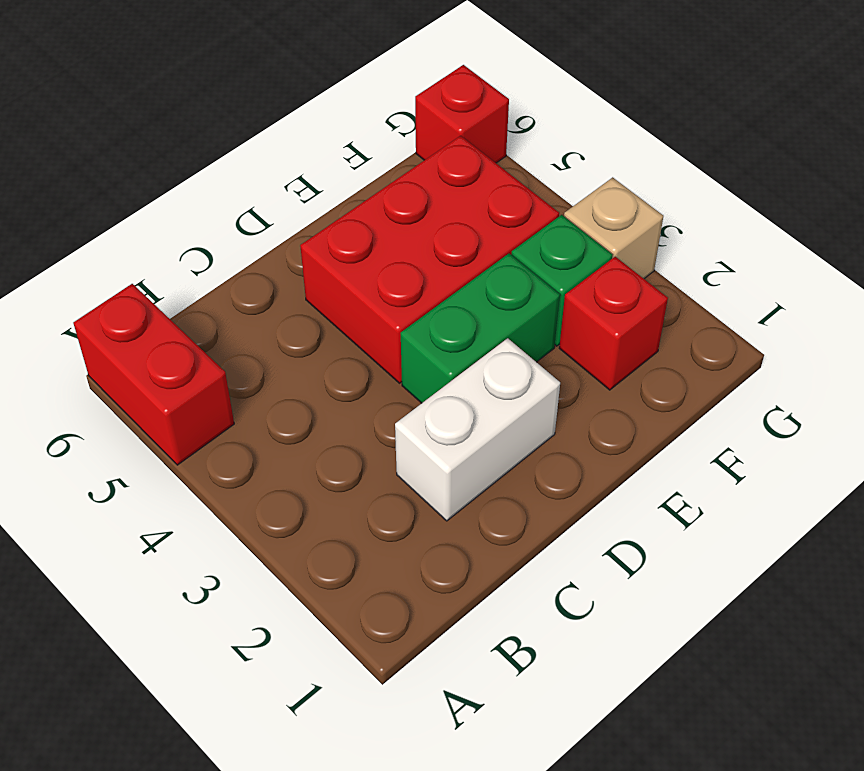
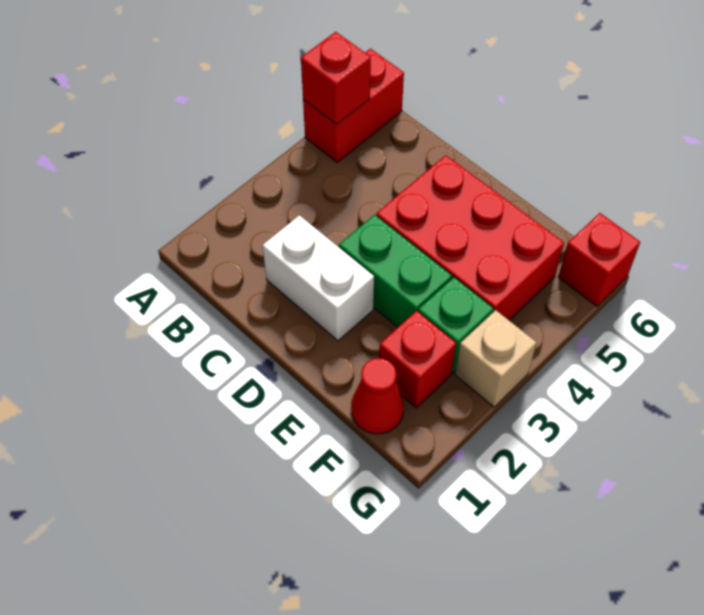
none -> red brick A5 level 2
none -> red cone F1 level 1

